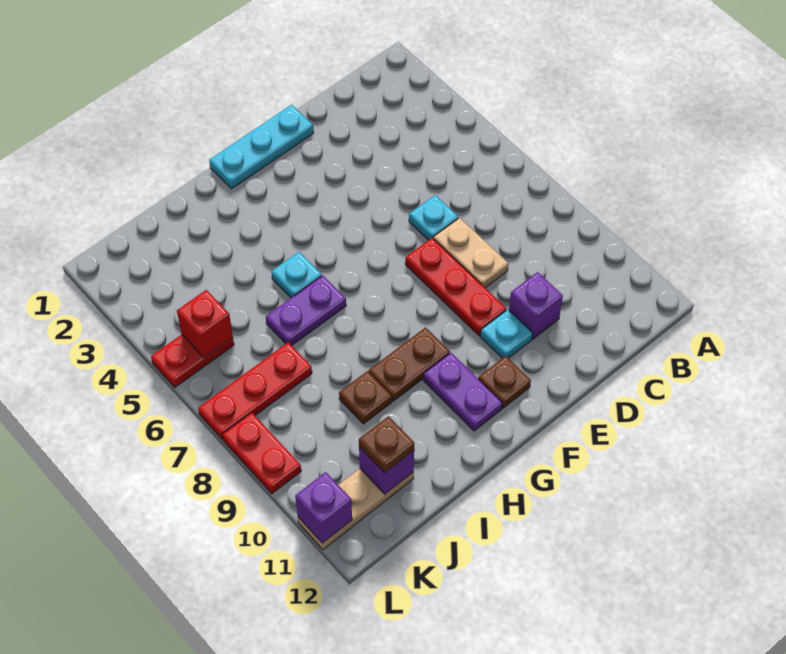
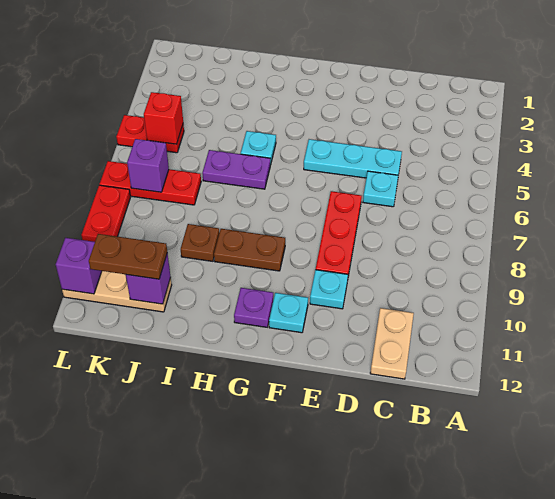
tan plate D7:D8 level 1 -> tan plate C11:C12 level 1
purple brick D10 level 1 -> purple brick K7 level 2
cyan plate E1:G1 level 1 -> cyan plate D5:F5 level 1
brown plate F11 level 1 -> cyan plate F11 level 1
purple plate G10:G11 level 1 -> purple plate G11 level 1
brown plate J11 level 3 -> brown plate J11:K11 level 3

